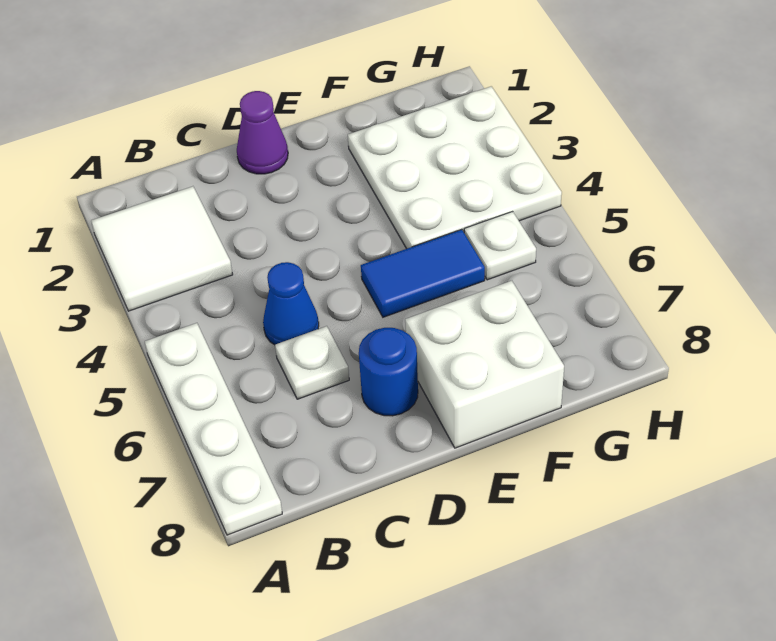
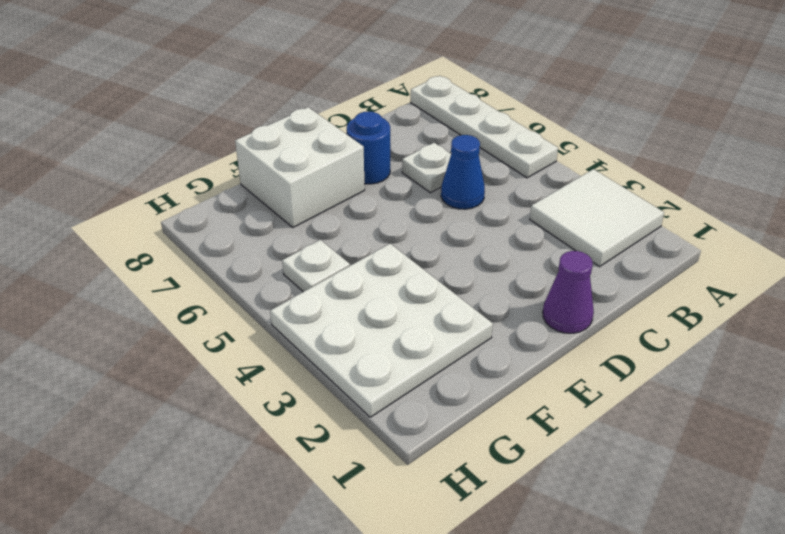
blue tile E5:F5 level 1 -> none

